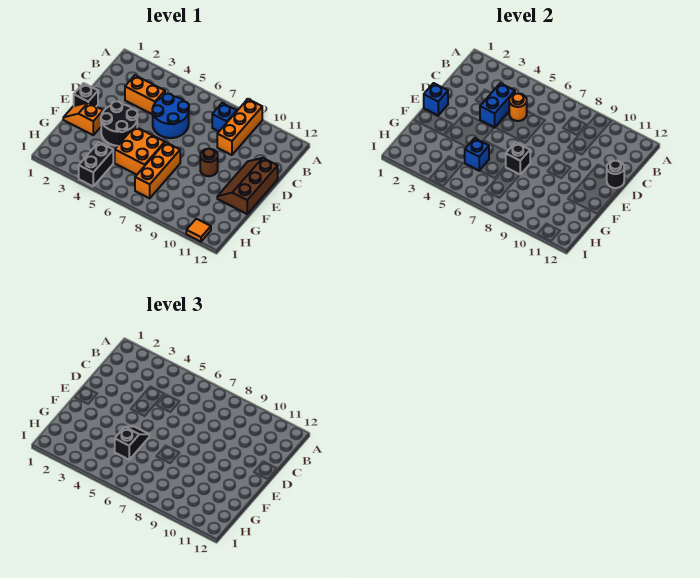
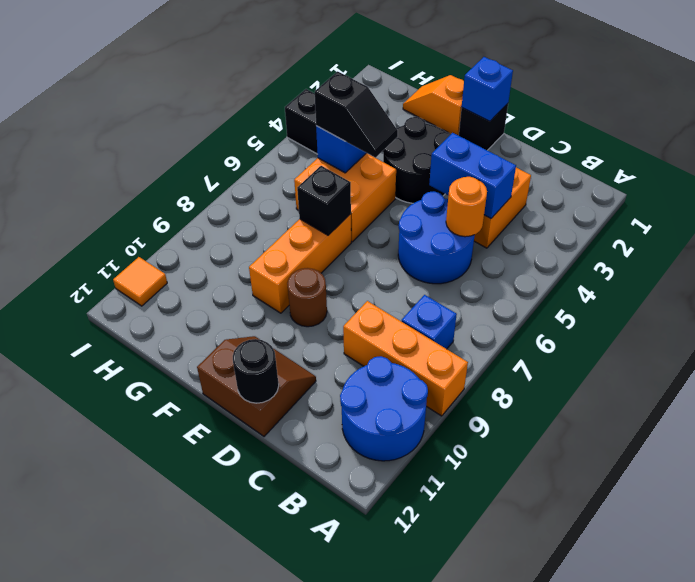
none -> blue round brick A10:B11 level 1
brown slope D11:F12 level 1 top 12 -> brown slope D11:E12 level 1 top 12
orange slope F1:F2 level 1 top 2 -> orange slope F1:G1 level 1 top F
orange brick F7:H7 level 1 -> orange brick F7:F9 level 1

